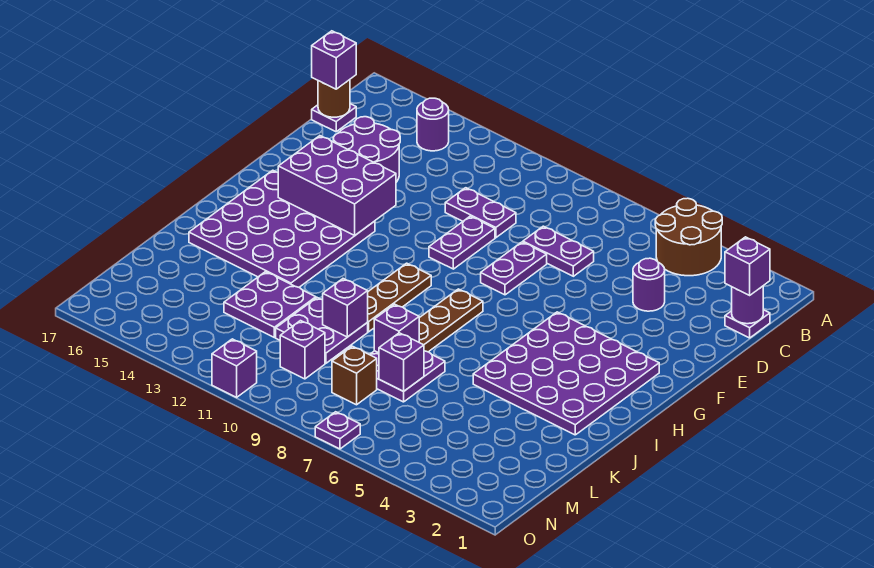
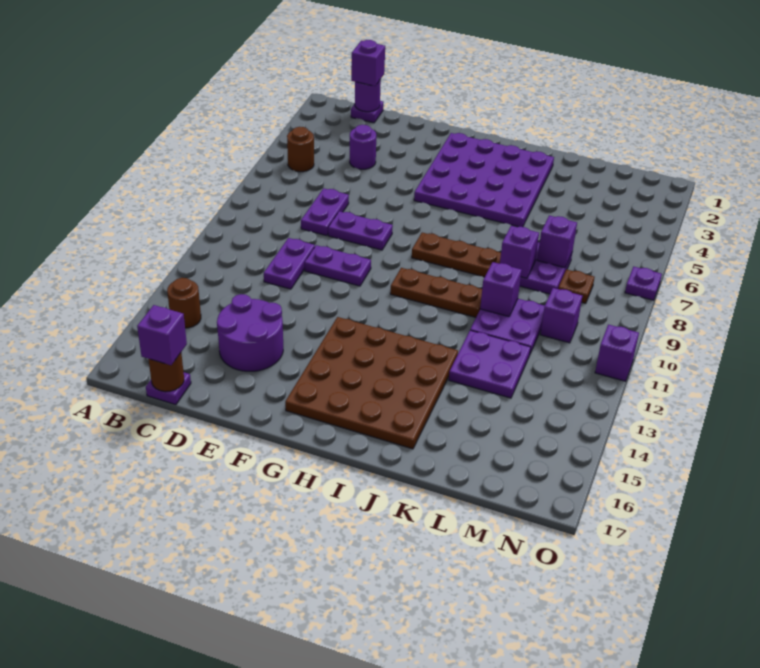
brown round brick A4:B5 level 1 -> brown round brick B5 level 1
purple round brick B14 level 1 -> brown round brick B14 level 1
purple brick F13:G15 level 2 -> none
purple plate G13:J16 level 1 -> brown plate G13:J16 level 1
brown brick M8 level 1 -> brown plate M8 level 1

